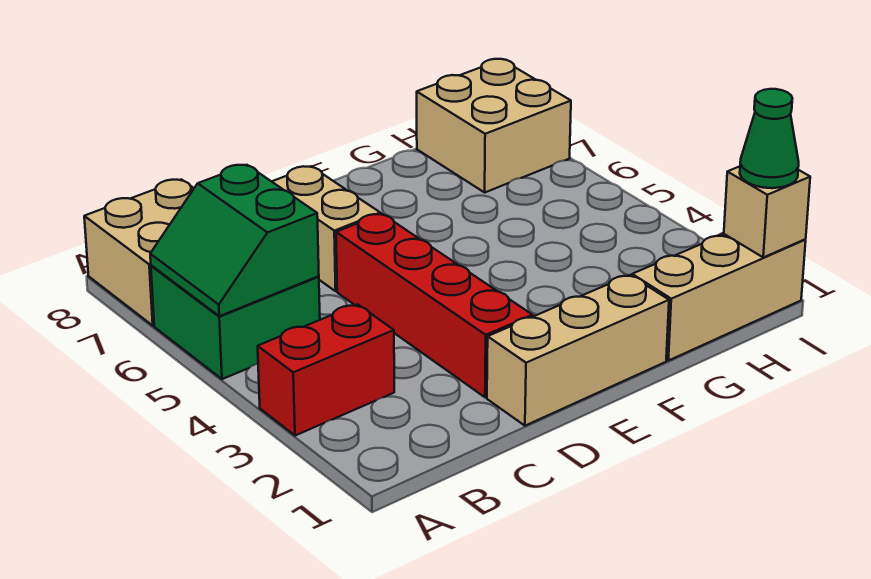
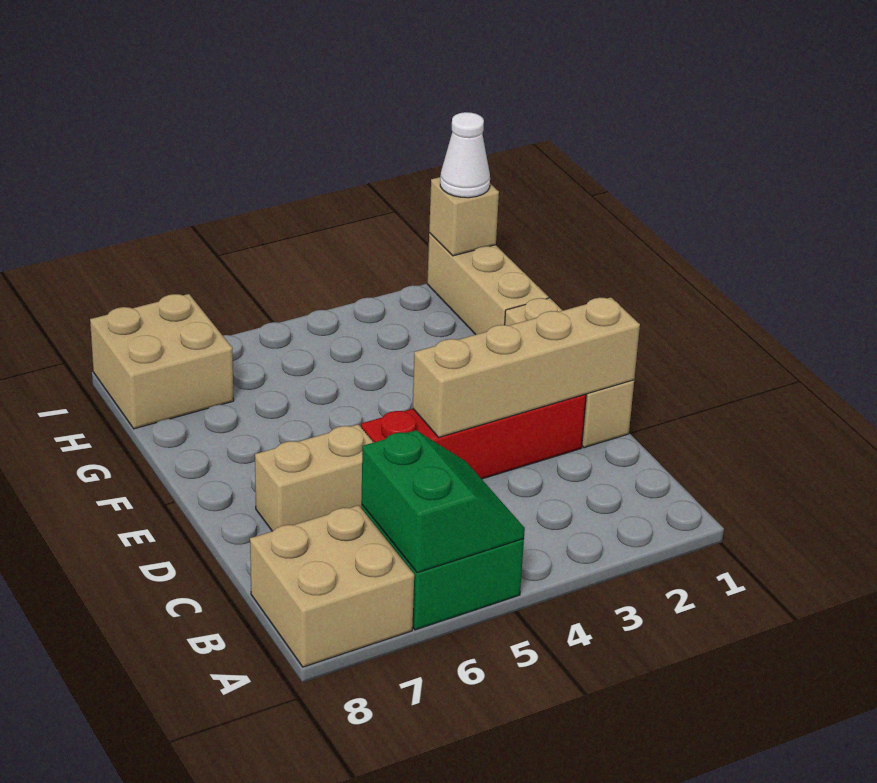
red brick A3:B3 level 1 -> none
green slope A5:B6 level 2 top B -> green slope A5:B6 level 2 top 6
none -> tan brick D1:D4 level 2
green cone I1 level 3 -> white cone I1 level 3

